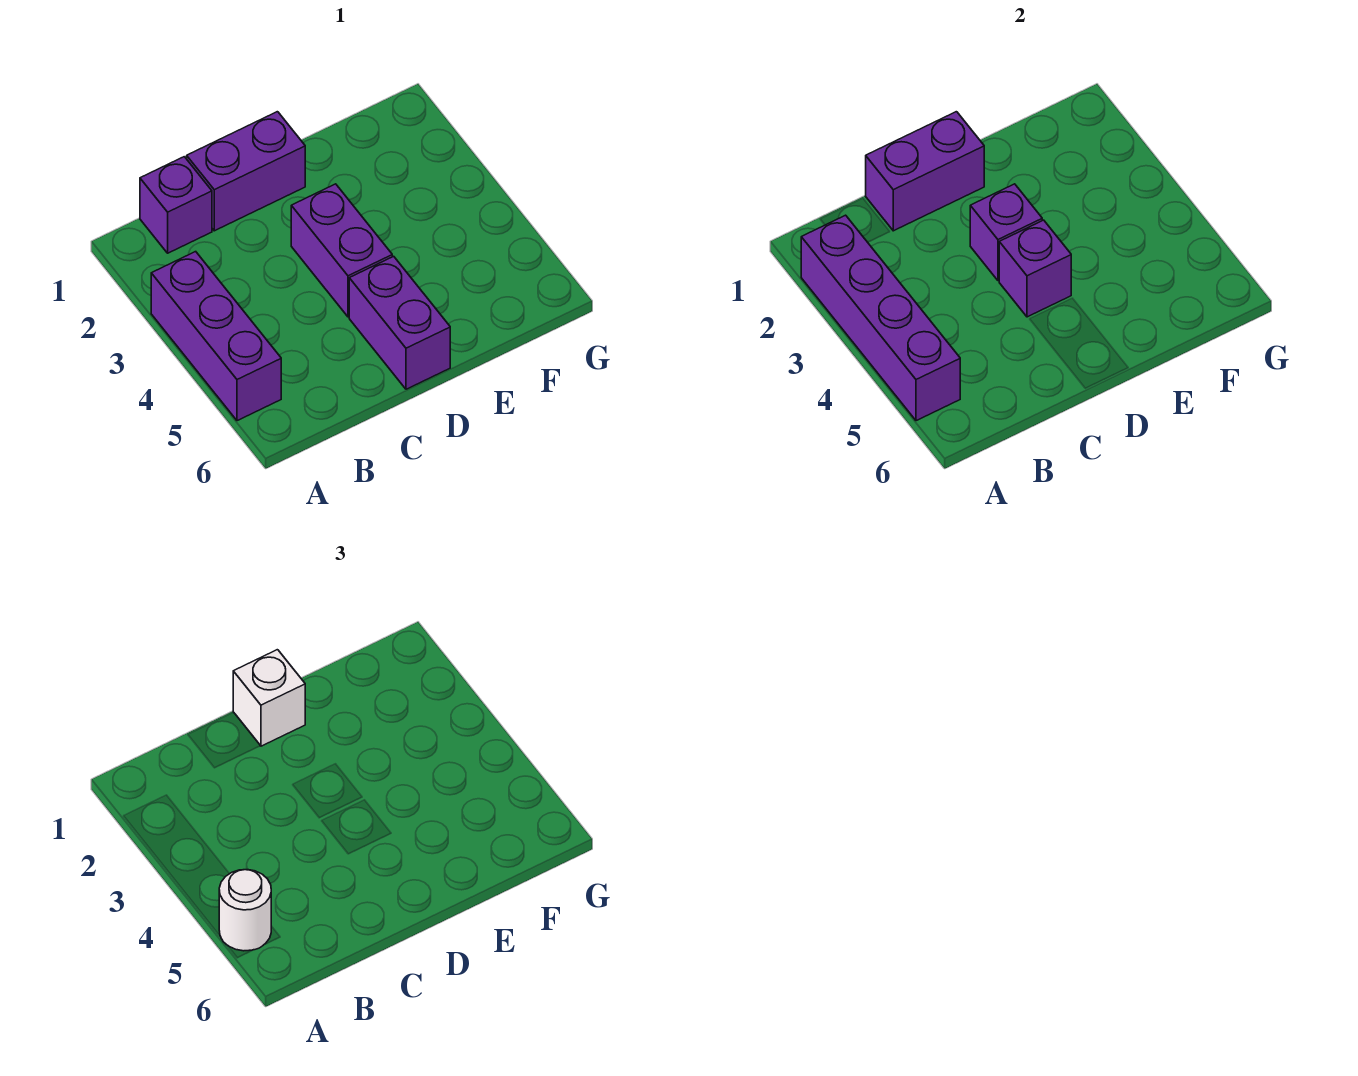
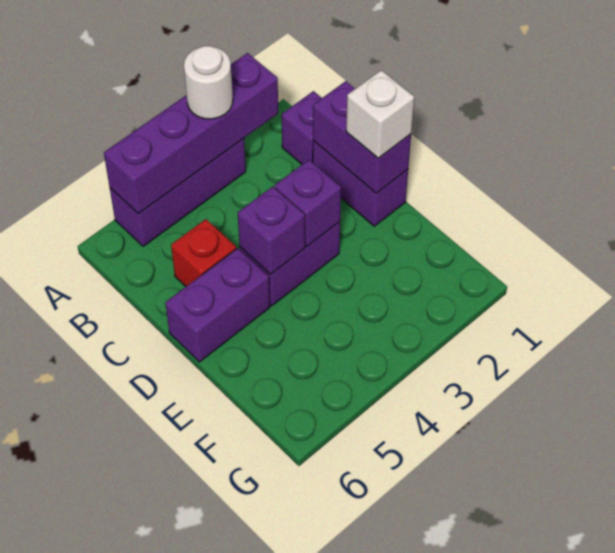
white round brick A5 level 3 -> white round brick A3 level 3
none -> red brick C5 level 1

